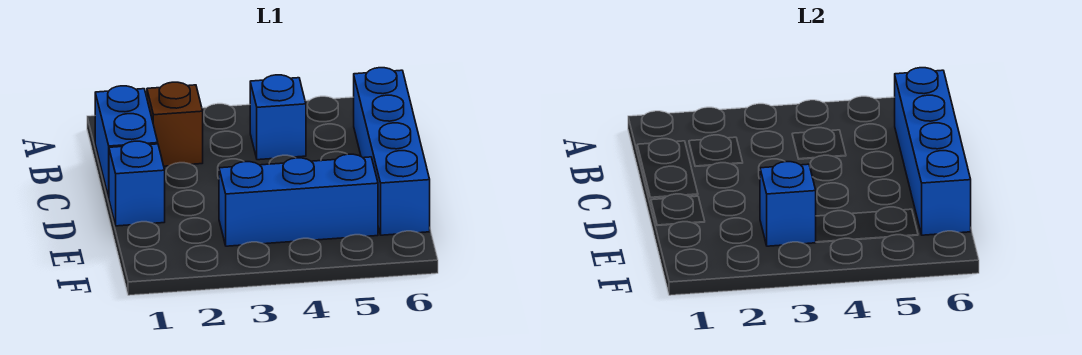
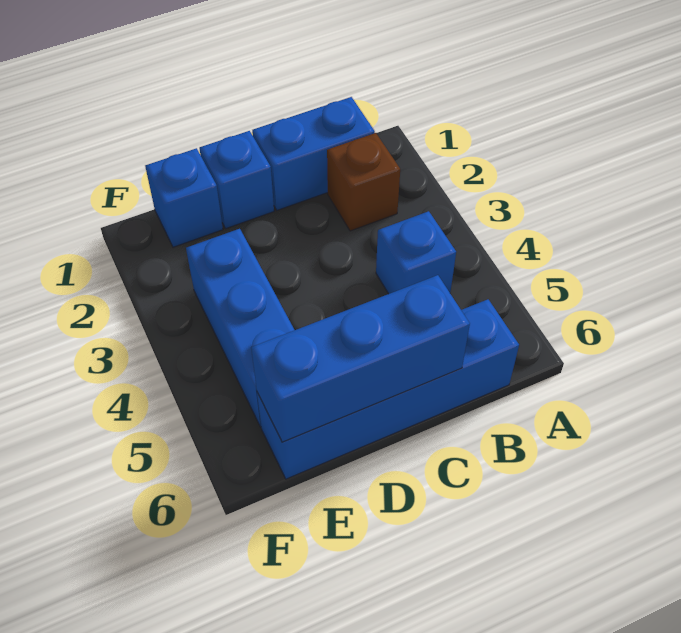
blue brick B6:E6 level 2 -> blue brick C6:E6 level 2
blue brick E3 level 2 -> blue brick E1 level 1

